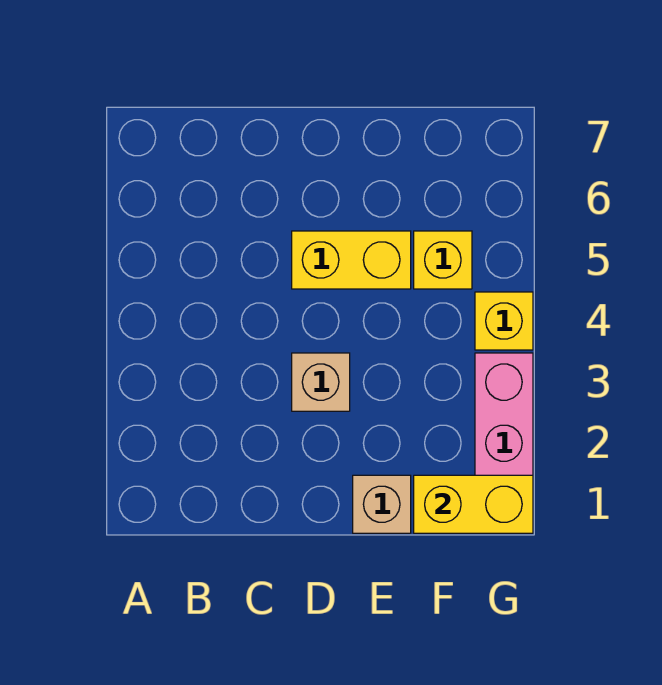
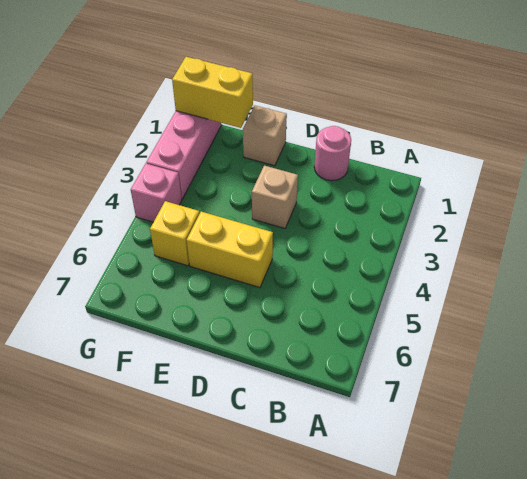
none -> pink round brick C1 level 1
yellow brick G4 level 1 -> pink brick G4 level 1

